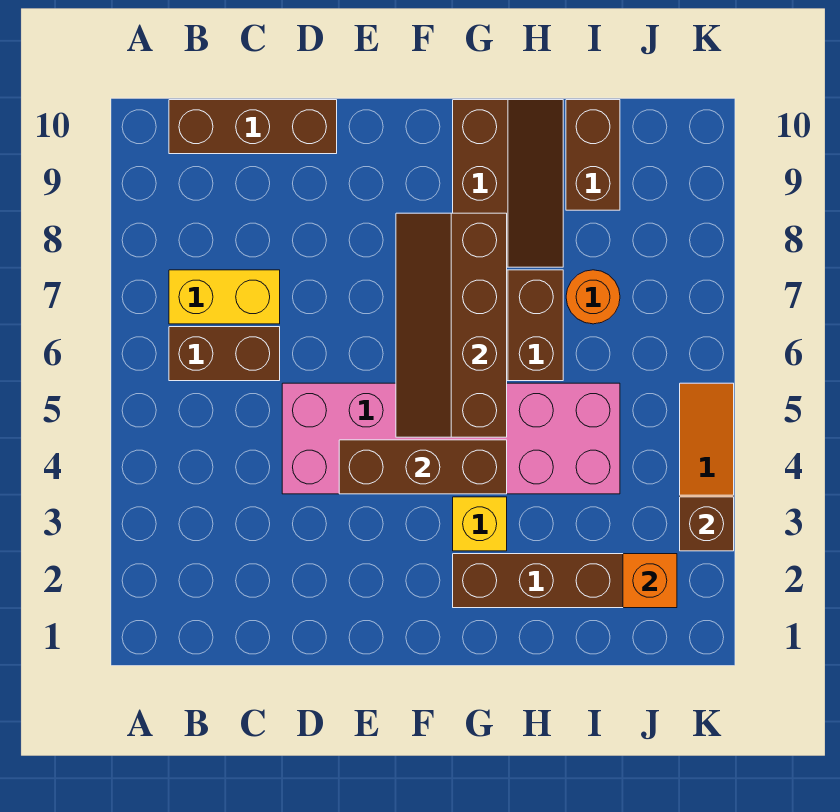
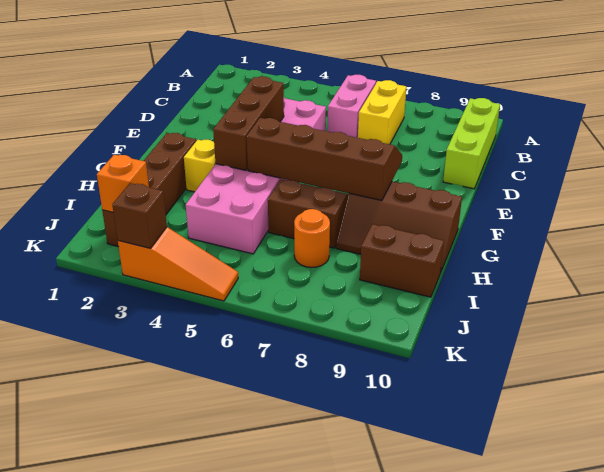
brown brick B6:C6 level 1 -> pink brick B6:C6 level 1
brown brick B10:D10 level 1 -> lime brick B10:D10 level 1

